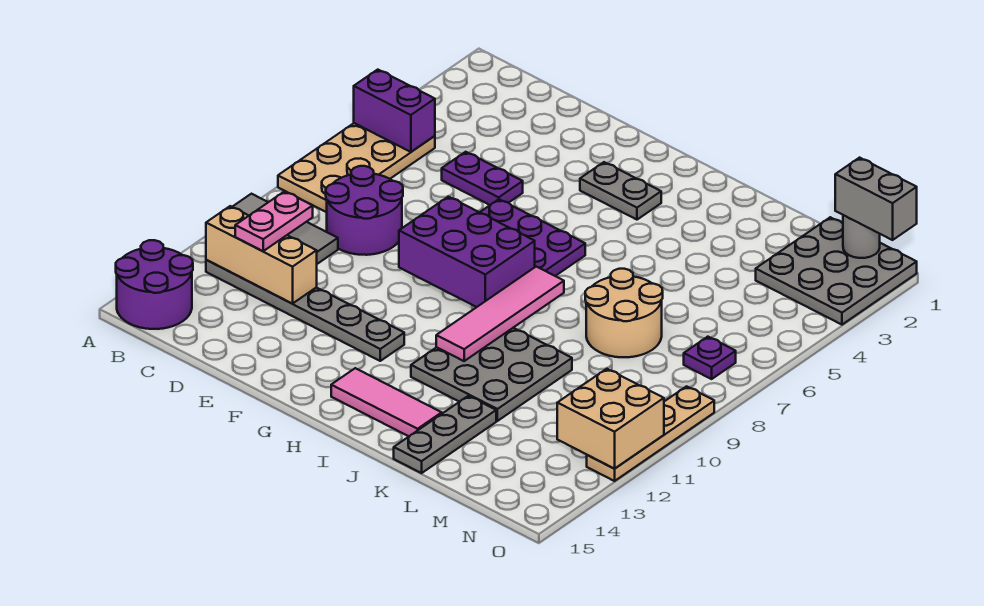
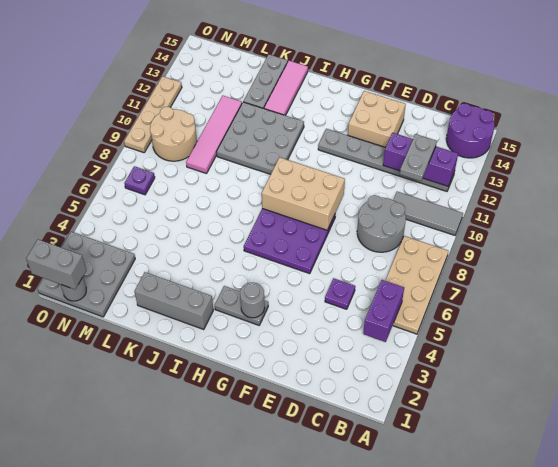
purple brick A5:B5 level 2 -> purple brick B4:B5 level 2
tan brick B12:D12 level 2 -> purple brick B12:D12 level 2
purple round brick C8:D9 level 1 -> grey round brick C8:D9 level 1
pink plate C11:C12 level 3 -> grey plate C11:C12 level 3
purple plate D5:E5 level 1 -> purple plate D5 level 1
purple brick F8:H9 level 2 -> tan brick F8:H9 level 2
none -> grey round brick G3 level 2
pink tile H14:J14 level 1 -> pink tile J13:J15 level 1
none -> grey brick I2:K2 level 1
pink tile I8:I11 level 2 -> pink tile L9:L12 level 1
tan round brick K7:L8 level 1 -> tan round brick M9:N10 level 1
tan brick N11:O12 level 2 -> tan brick E13:F14 level 1

